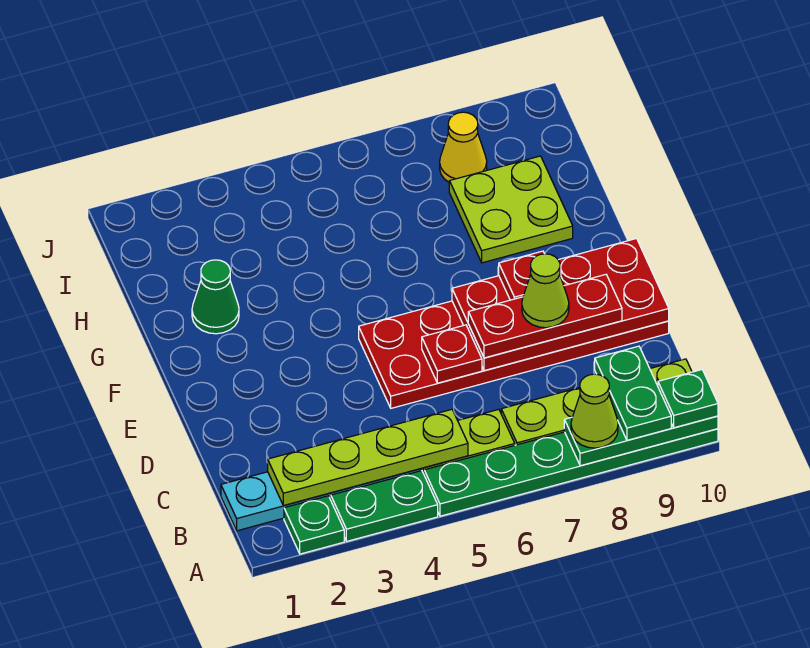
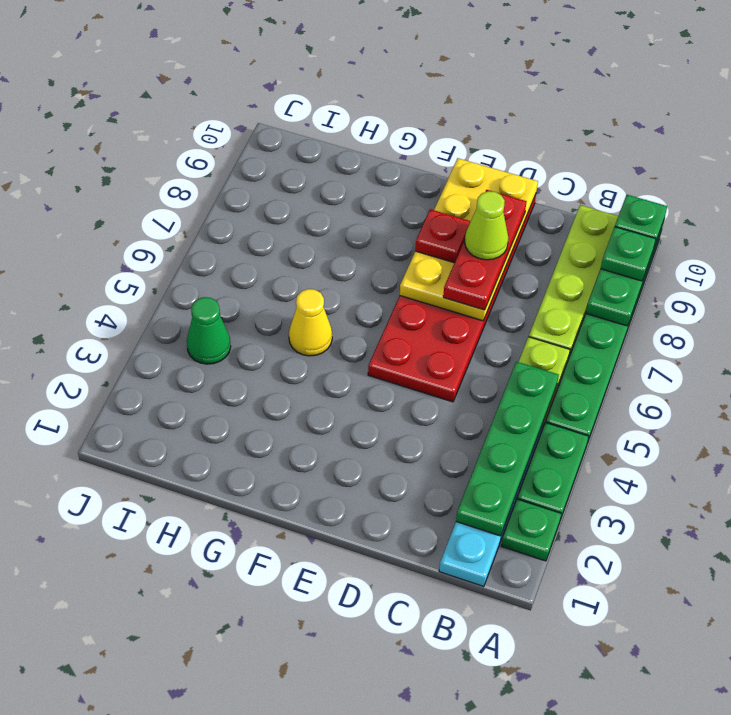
lime cone A8 level 3 -> none
green plate A9:B9 level 3 -> green plate A9 level 3
lime plate B2:B5 level 2 -> green plate B2:B5 level 2
red plate D6 level 2 -> none
red plate D7:E10 level 2 -> yellow plate D7:E10 level 2
green cone G2 level 1 -> green cone I4 level 1
lime plate G8:H9 level 1 -> none
yellow cone I8 level 1 -> yellow cone G5 level 1

